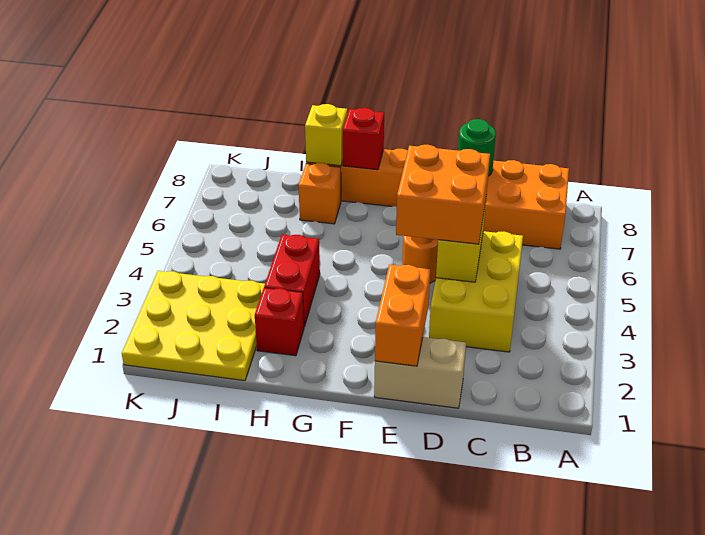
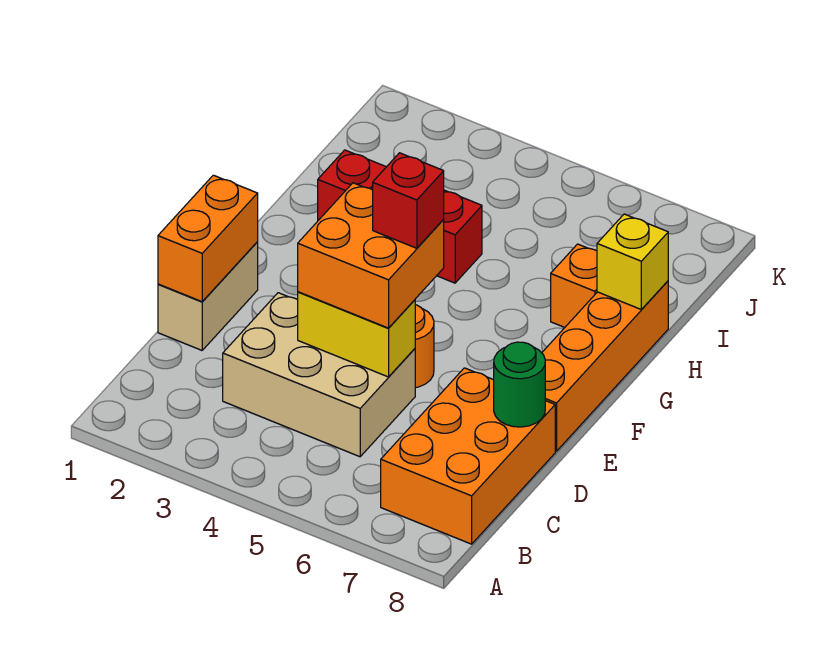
yellow brick C3:D5 level 1 -> tan brick C3:D5 level 1
orange brick E1:E2 level 2 -> orange brick D1:E1 level 2
red brick G8 level 2 -> red brick E5 level 4
yellow plate I1:K3 level 1 -> none

